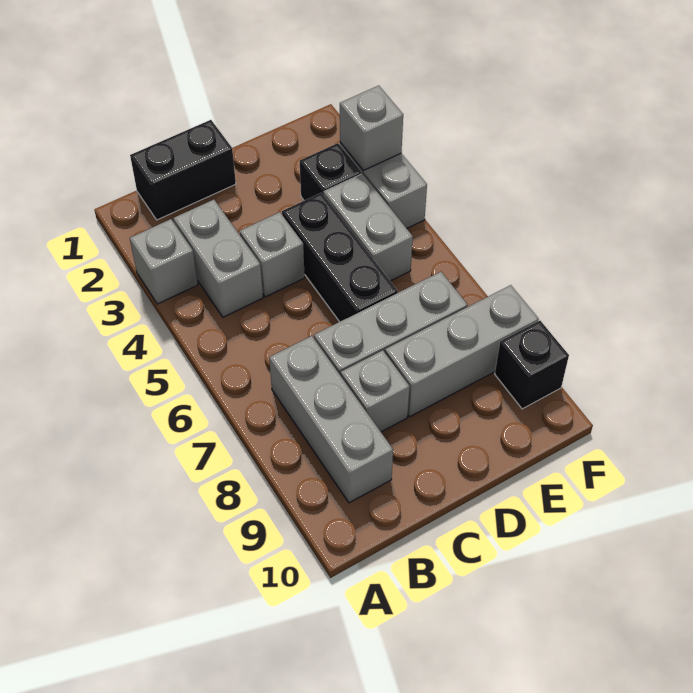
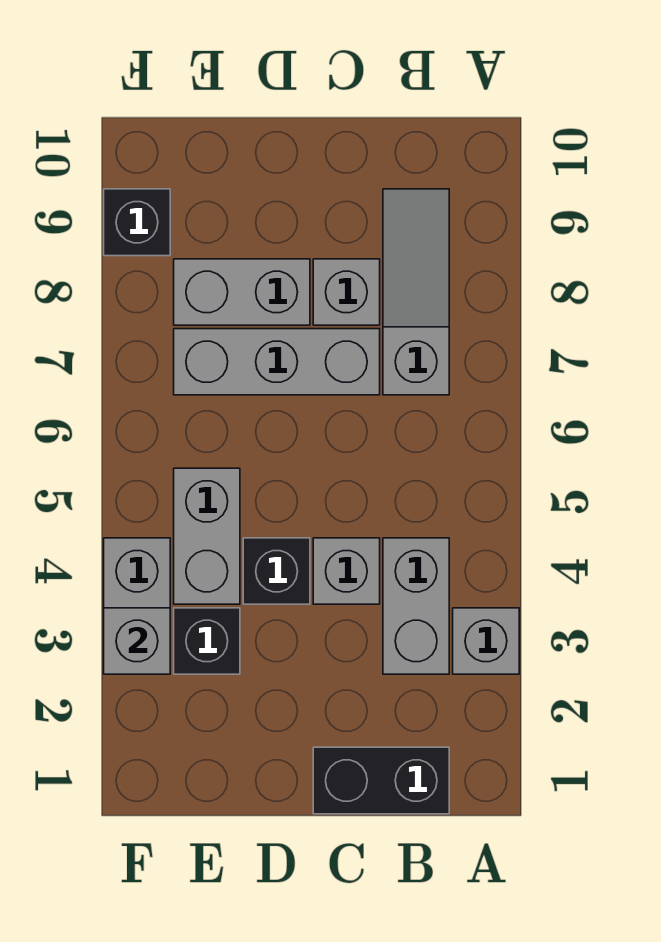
grey brick B7:B9 level 1 -> grey slope B7:B9 level 1 top 7
black brick D4:D6 level 1 -> black brick D4 level 1
grey brick D8:F8 level 1 -> grey brick D8:E8 level 1

